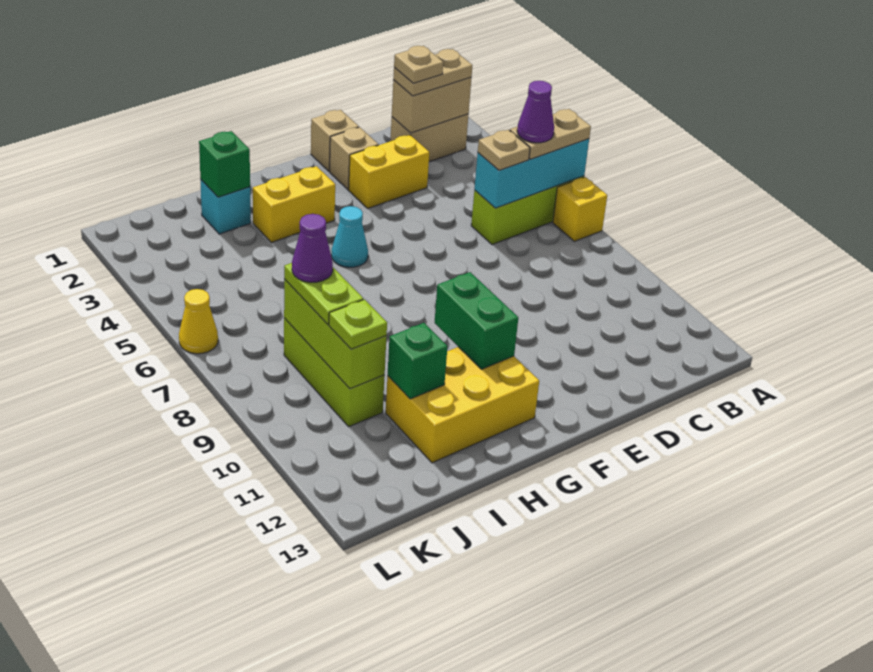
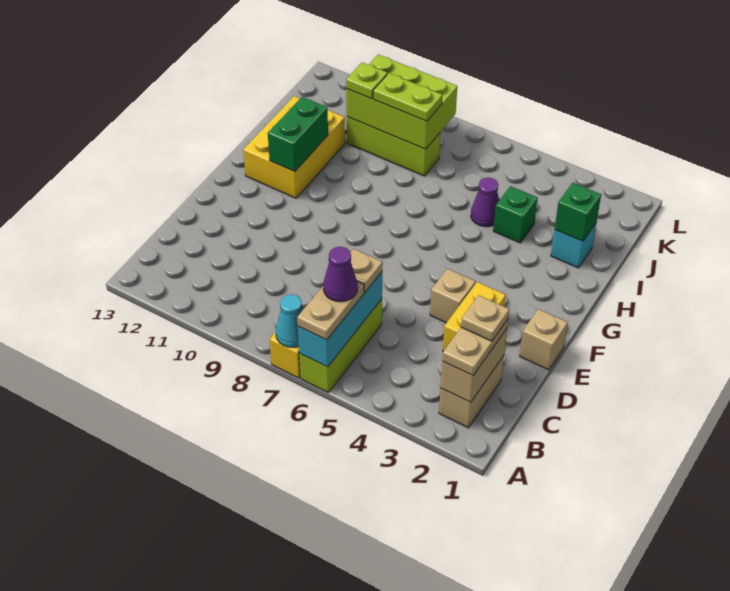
tan brick E2 level 1 -> tan brick E4 level 1
yellow brick G3:H3 level 1 -> none
cyan cone G5 level 1 -> cyan cone A7 level 2
green brick G10:G11 level 2 -> green brick G11:H11 level 2
green brick I11 level 2 -> green brick I4 level 1
lime brick J8:J10 level 2 -> lime brick J8:K10 level 2
purple cone J8 level 4 -> purple cone I5 level 1
yellow cone L6 level 1 -> none

